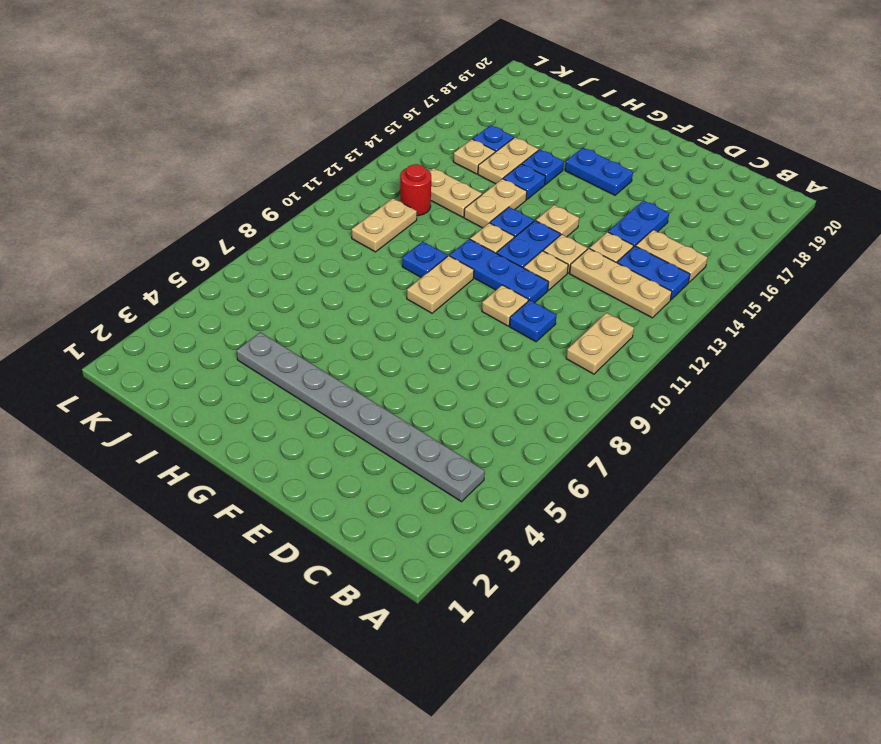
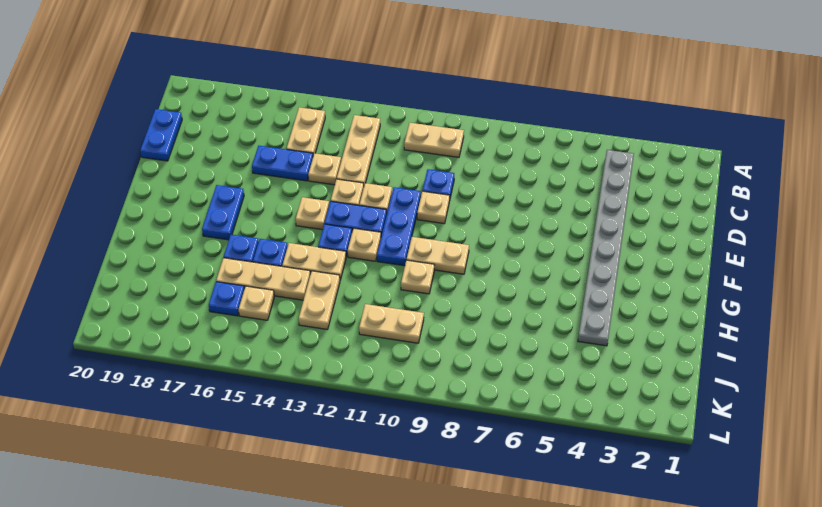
blue plate B14:C14 level 1 -> blue plate C20:D20 level 1
blue plate H10 level 1 -> tan plate H10 level 1
tan plate I15:I16 level 1 -> tan plate I14:I16 level 1
red round brick J12 level 1 -> none

